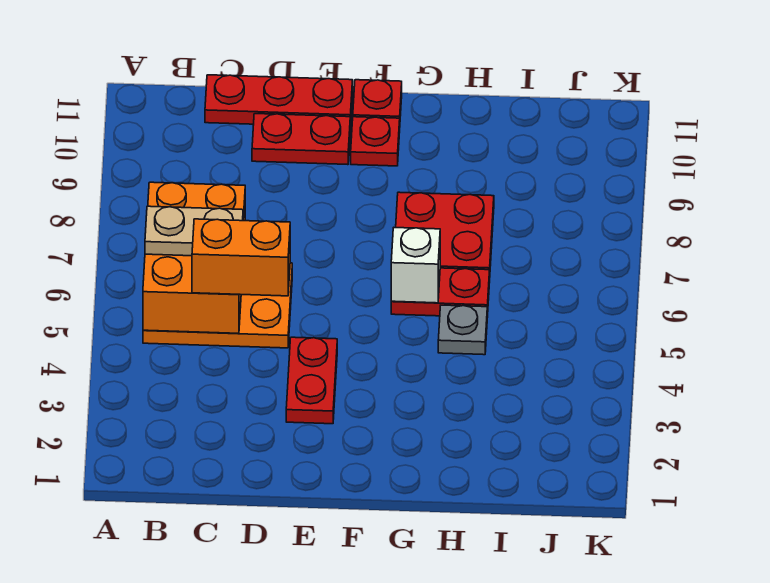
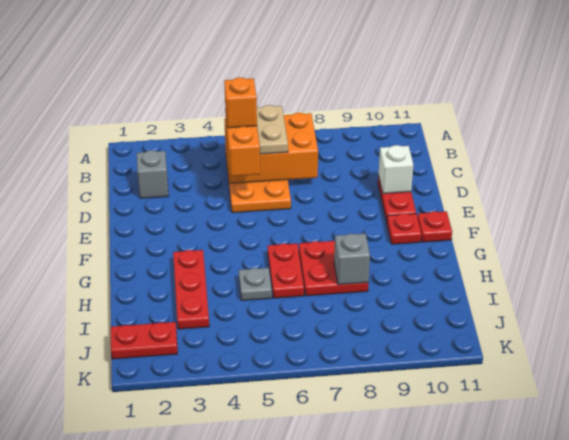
none -> grey brick C2 level 1
none -> orange brick C5 level 4
red plate C11:E11 level 1 -> red plate G3:I3 level 1
red plate E3:E4 level 1 -> red plate J1:J2 level 1
white brick G6 level 2 -> white brick D10 level 2
none -> grey brick H8 level 2

